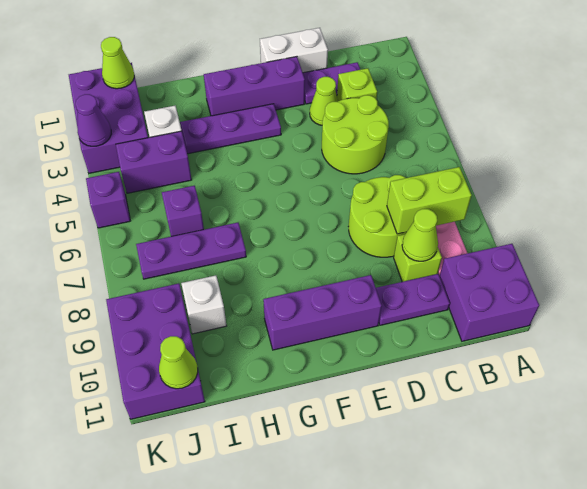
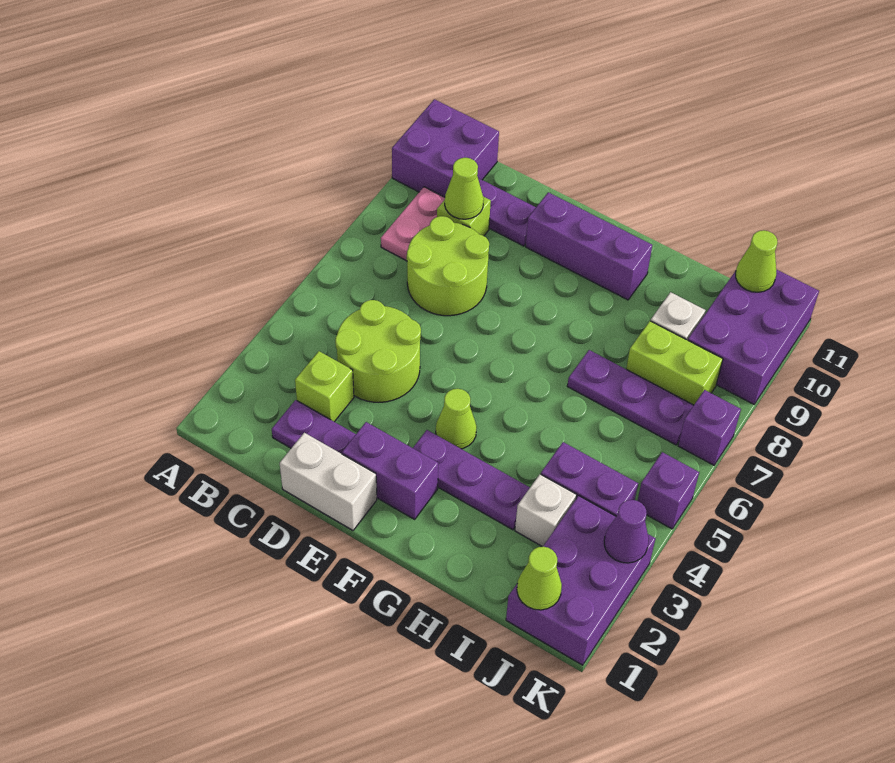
lime brick B8:C8 level 2 -> lime brick I8:J8 level 1
lime cone D3 level 1 -> lime cone F4 level 1
purple brick E2:G2 level 1 -> purple brick E2:F2 level 1
purple brick I6 level 1 -> purple brick K7 level 1

